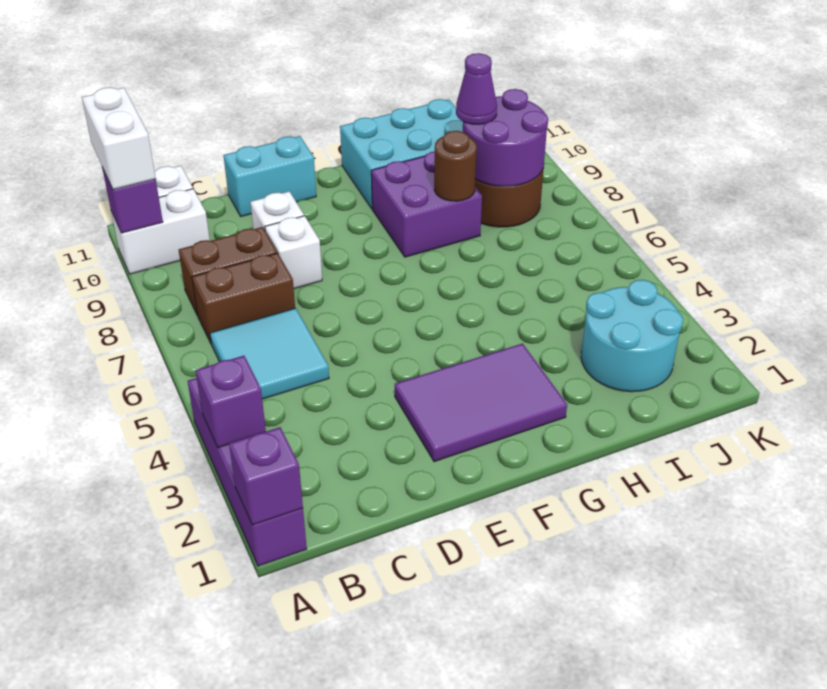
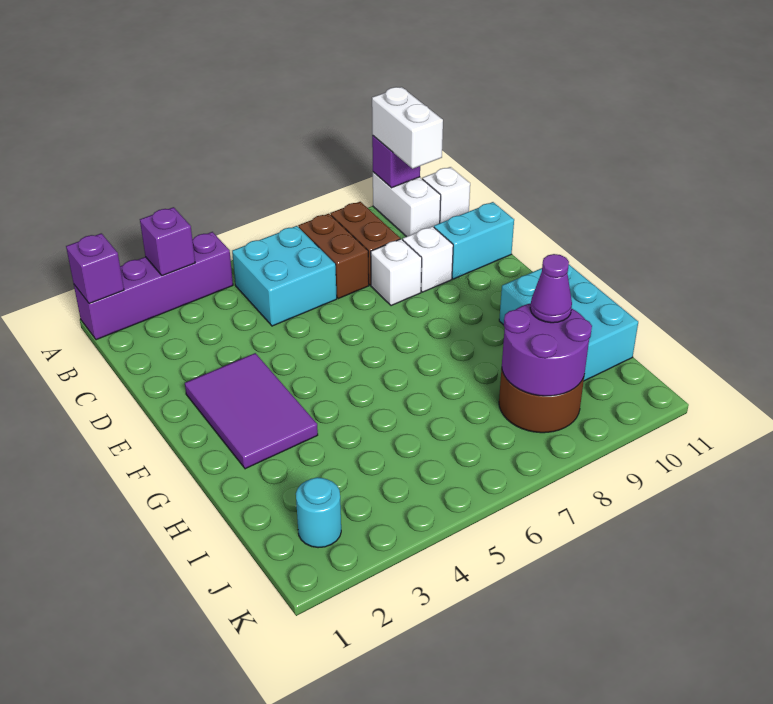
white brick A10:A11 level 3 -> white brick A10:B10 level 3
cyan tile B5:C6 level 1 -> cyan brick B5:C6 level 1
cyan brick D11:E11 level 1 -> cyan brick D10:D11 level 1
purple brick G8:H9 level 1 -> none
brown round brick H8 level 2 -> none
cyan round brick I2:J3 level 1 -> cyan round brick J2 level 1

